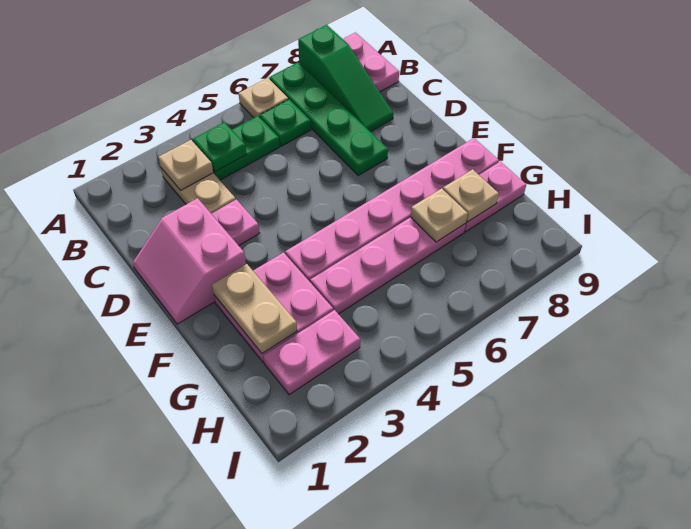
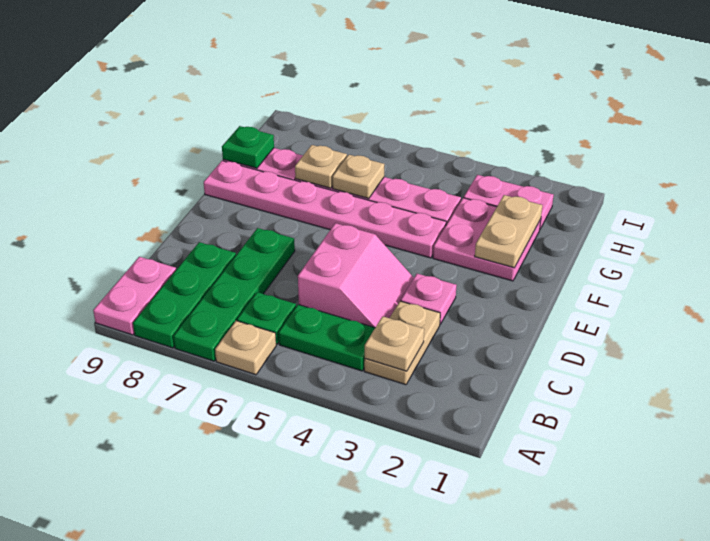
green slope A8:C8 level 1 top A -> green plate A8:C8 level 1
green plate B4 level 2 -> green plate G9 level 2
pink slope D1:E2 level 1 top 2 -> pink slope C4:D5 level 1 top 5
tan plate G8 level 2 -> tan plate G6 level 2

